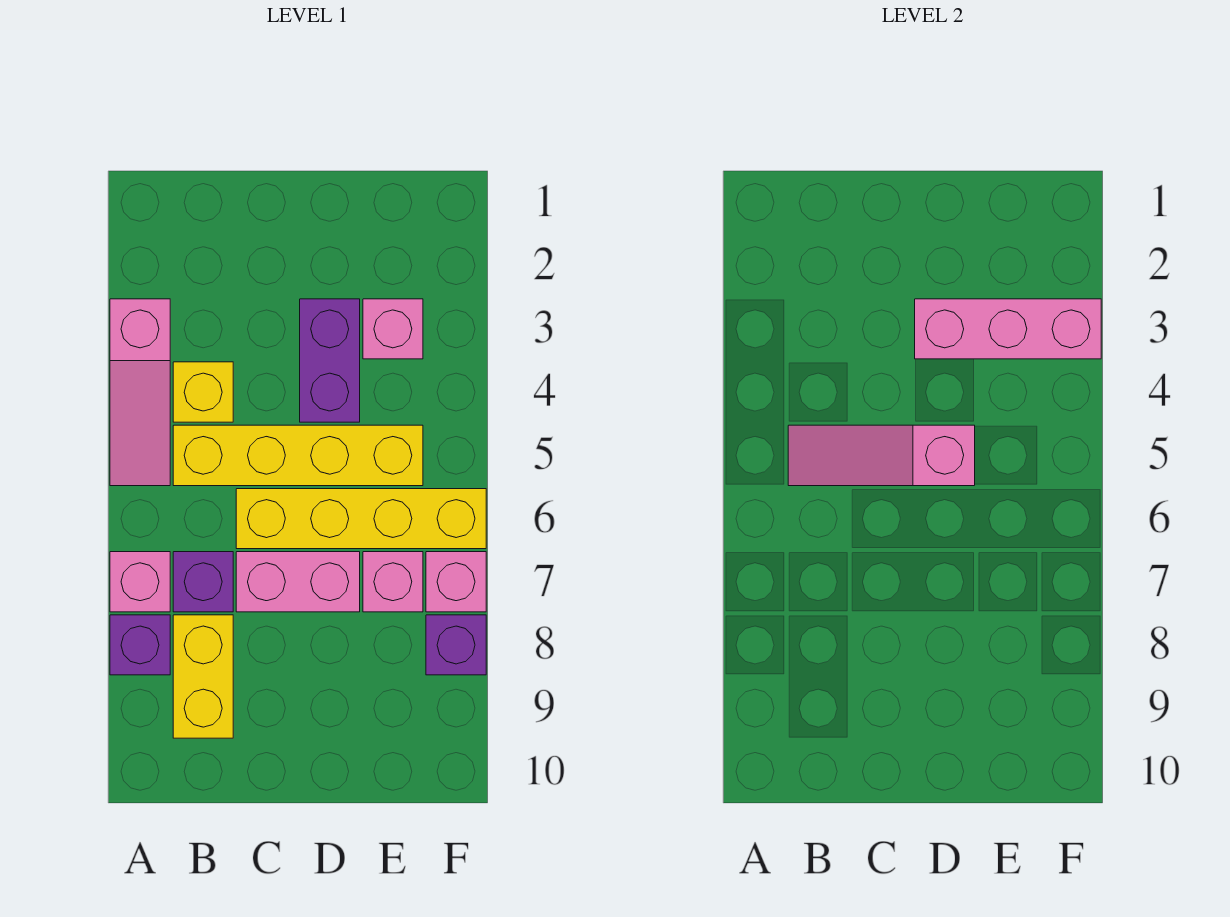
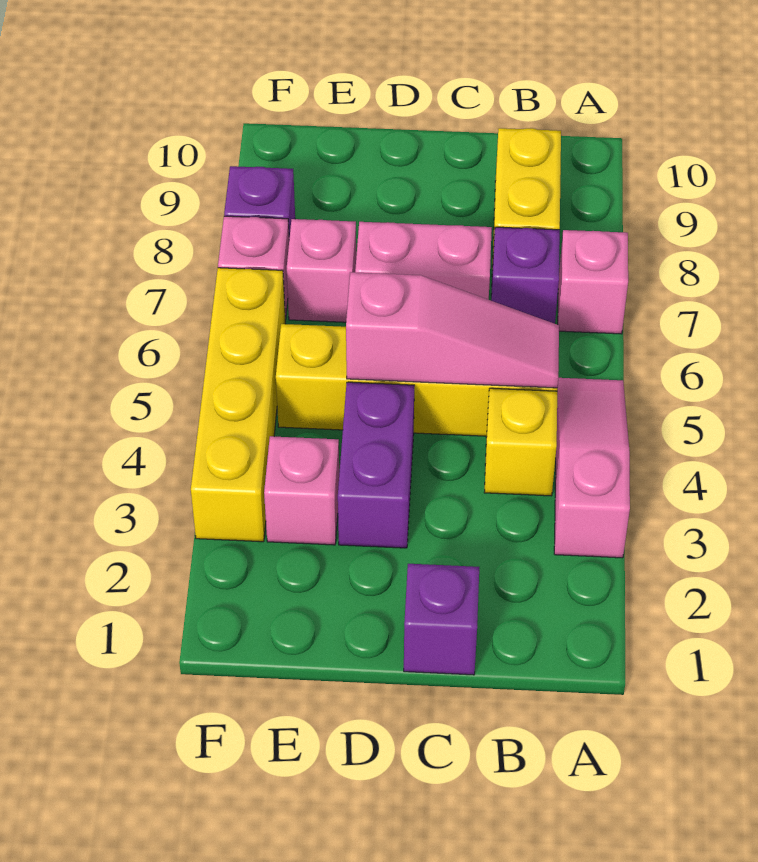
purple brick A8 level 1 -> purple brick C1 level 1
yellow brick C6:F6 level 1 -> yellow brick F3:F6 level 1
pink brick D3:F3 level 2 -> none

